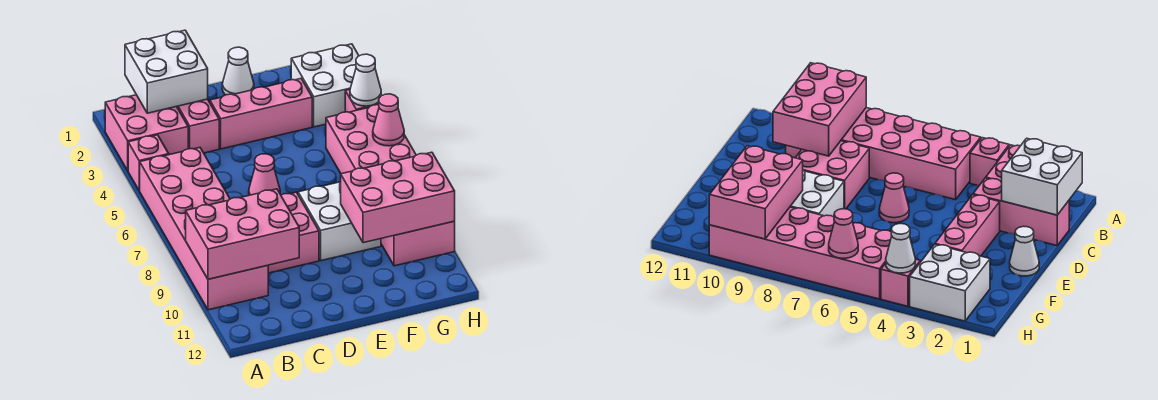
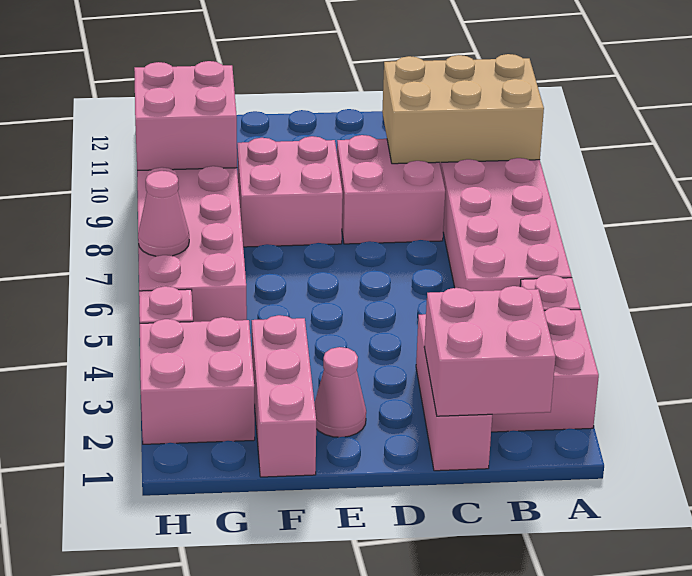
pink brick A9:C10 level 2 -> tan brick A9:C10 level 2
white brick B1:C2 level 2 -> pink brick B1:C2 level 2
pink brick D3:F3 level 1 -> pink brick F1:F3 level 1
pink cone D6 level 1 -> pink cone E2 level 1
white cone E1 level 1 -> none
white brick E8:F9 level 1 -> pink brick E8:F9 level 1
pink brick F9:H10 level 2 -> pink brick G9:H10 level 2
white brick G2:H3 level 1 -> pink brick G2:H3 level 1
white cone H4 level 2 -> none

